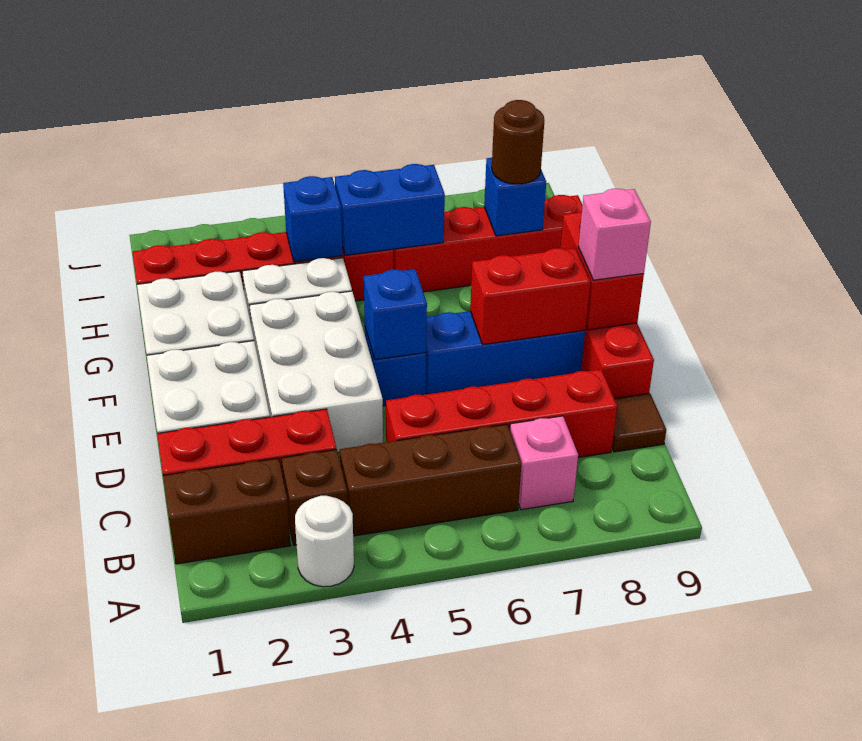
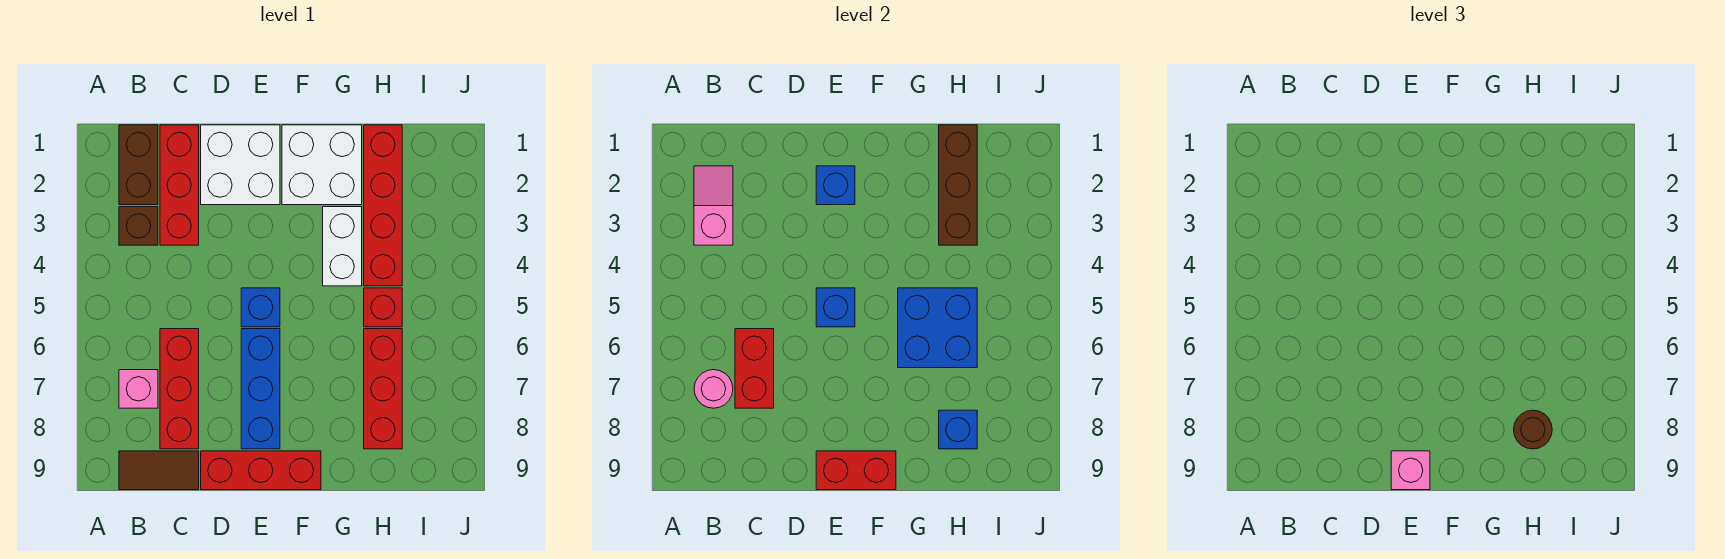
white round brick A3 level 1 -> none
none -> pink slope B2:B3 level 2 top 3
brown brick B4:B6 level 1 -> brown brick H1:H3 level 2
none -> pink round brick B7 level 2
red brick C5:C8 level 1 -> red brick C6:C8 level 1
brown tile C9 level 1 -> brown tile B9:C9 level 1
white brick D3:F4 level 1 -> none
red brick E7:E8 level 2 -> red brick C6:C7 level 2
blue brick H4 level 2 -> blue brick E2 level 2
blue brick H5:H6 level 2 -> blue brick G5:H6 level 2
red brick H6:H9 level 1 -> red brick H6:H8 level 1

